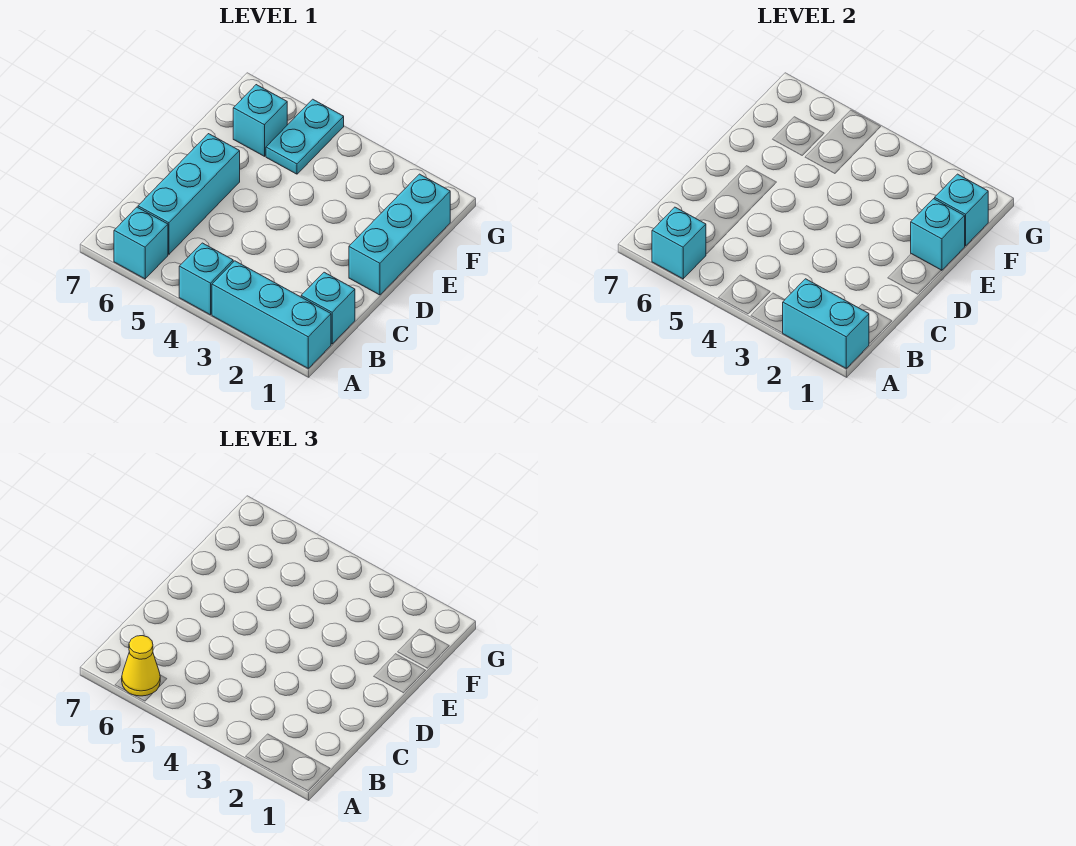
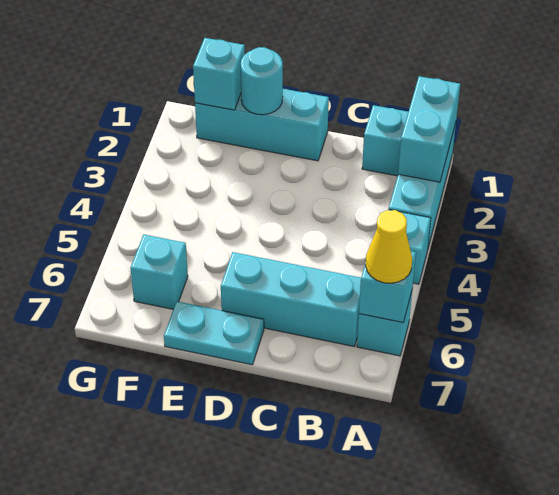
cyan brick E1 level 2 -> cyan round brick E1 level 2
cyan plate F5:G5 level 1 -> cyan plate D7:E7 level 1

